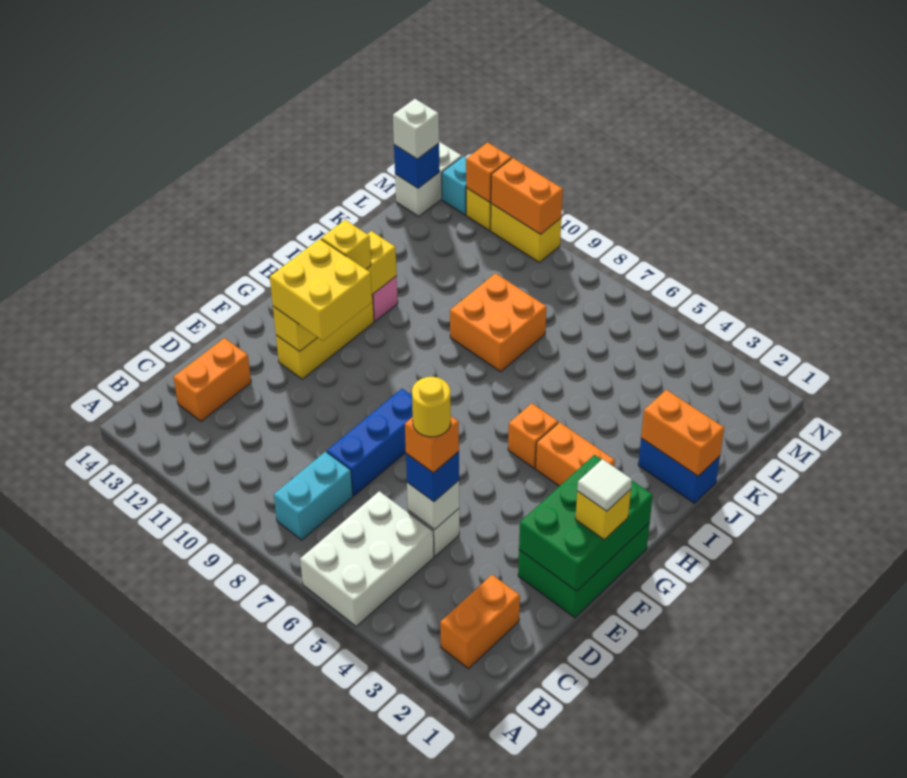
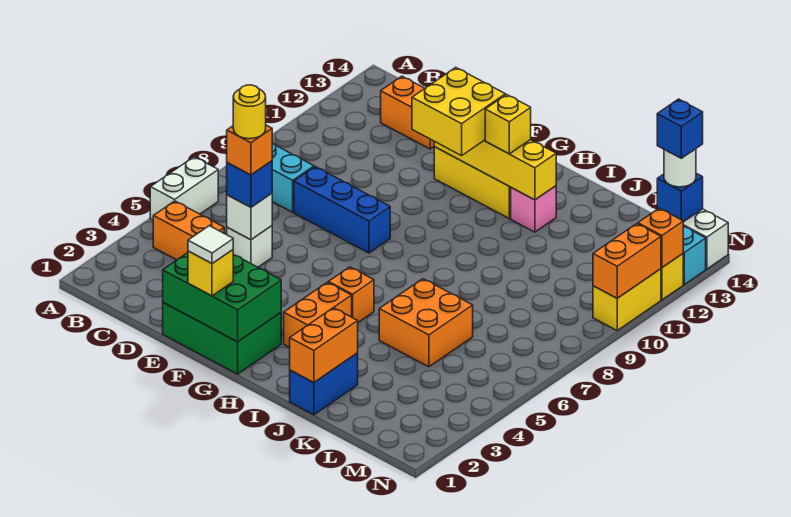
white brick A5:C6 level 1 -> white brick A5:A6 level 1
orange brick B2:C2 level 1 -> orange brick B4:C4 level 1
orange brick J8:K9 level 1 -> orange brick J5:K6 level 1
white brick M14 level 3 -> white round brick M14 level 3
none -> blue brick M14 level 4

